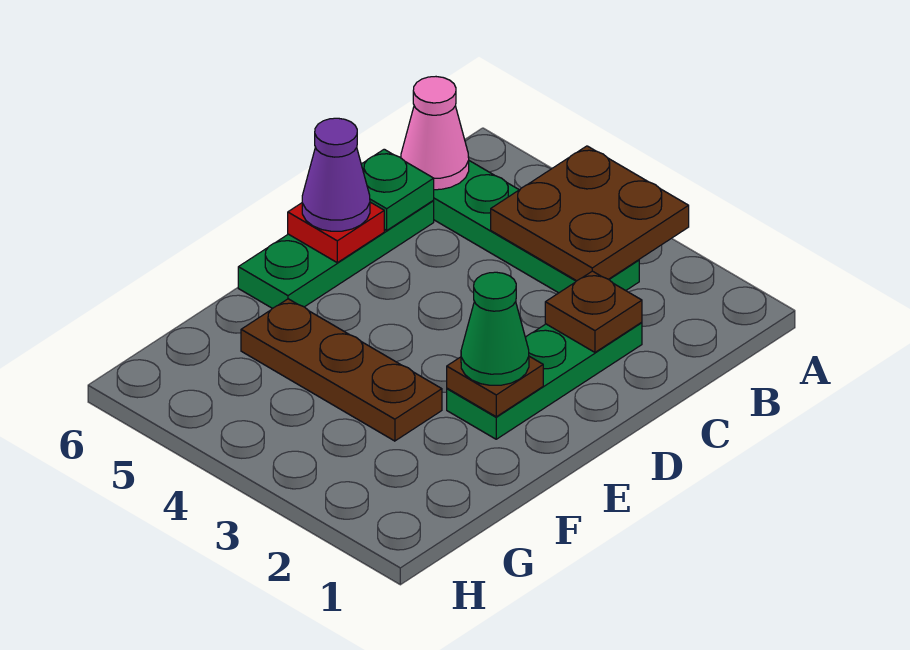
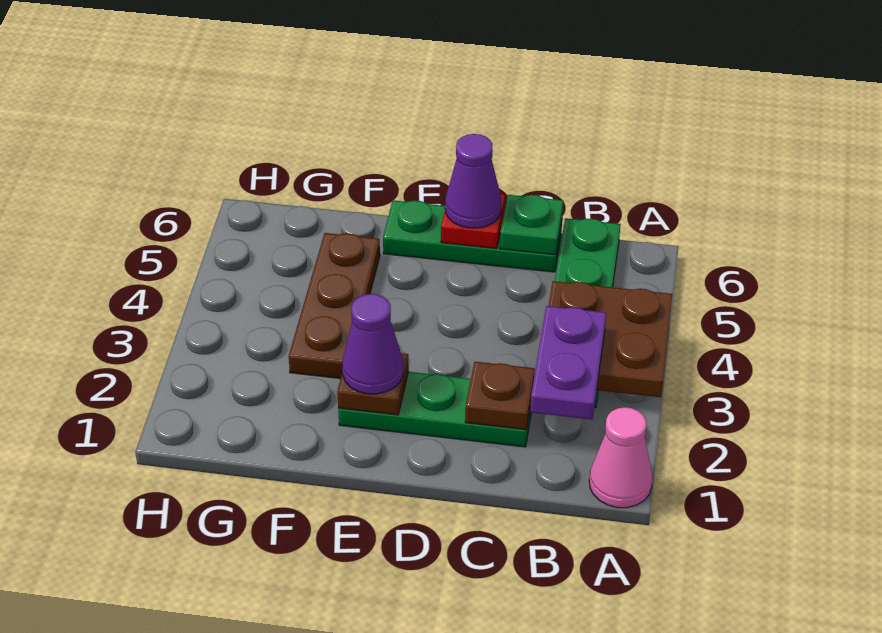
none -> purple plate B2:B3 level 3
pink cone B6 level 2 -> pink cone A1 level 1
green cone E2 level 3 -> purple cone E2 level 3

